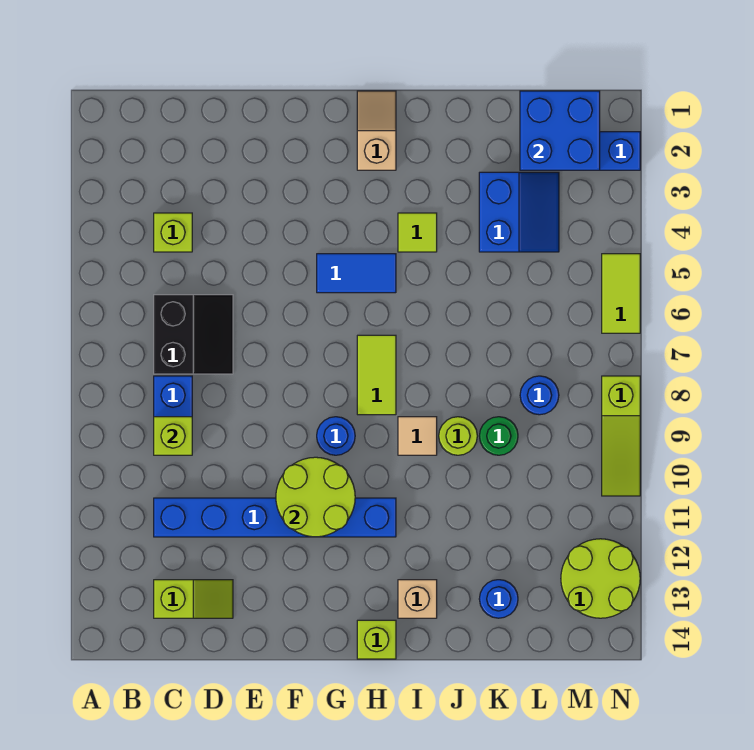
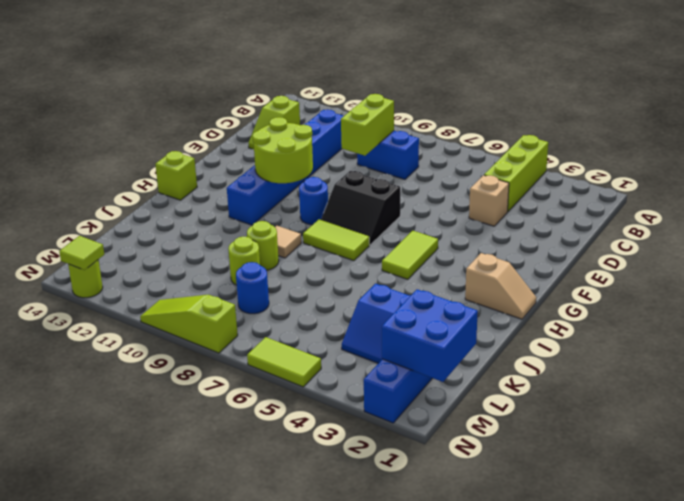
lime brick C4 level 1 -> lime brick A4:C4 level 1
black slope C6:D7 level 1 top C -> black slope F7:G8 level 1 top F
lime brick C9 level 2 -> lime brick C9:D9 level 2
blue tile G5:H5 level 1 -> lime tile G5:H5 level 1
lime tile I4 level 1 -> lime tile N13 level 2
tan brick I13 level 1 -> tan brick D4 level 1
green round brick K9 level 1 -> lime round brick K9 level 1
blue round brick K13 level 1 -> none
lime round brick M12:N13 level 1 -> lime round brick N13 level 1

